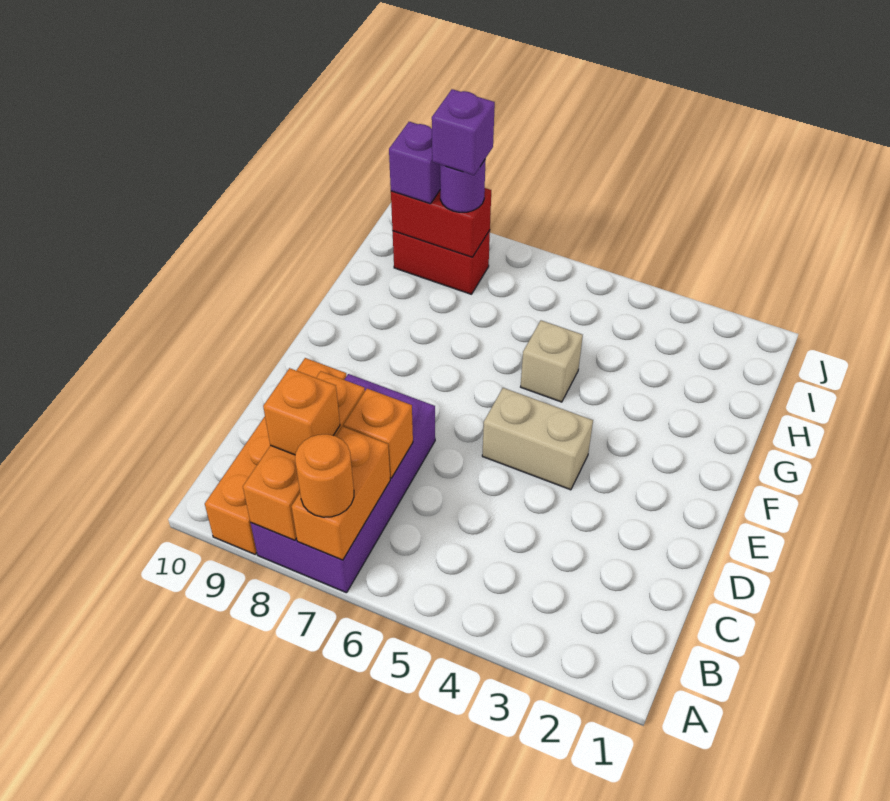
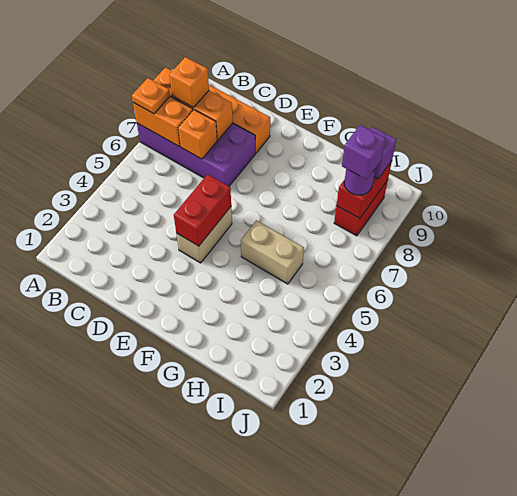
orange round brick A7 level 3 -> orange plate A7 level 3
none -> red brick E4:E5 level 2
tan brick G5 level 1 -> tan brick G5:H5 level 1

